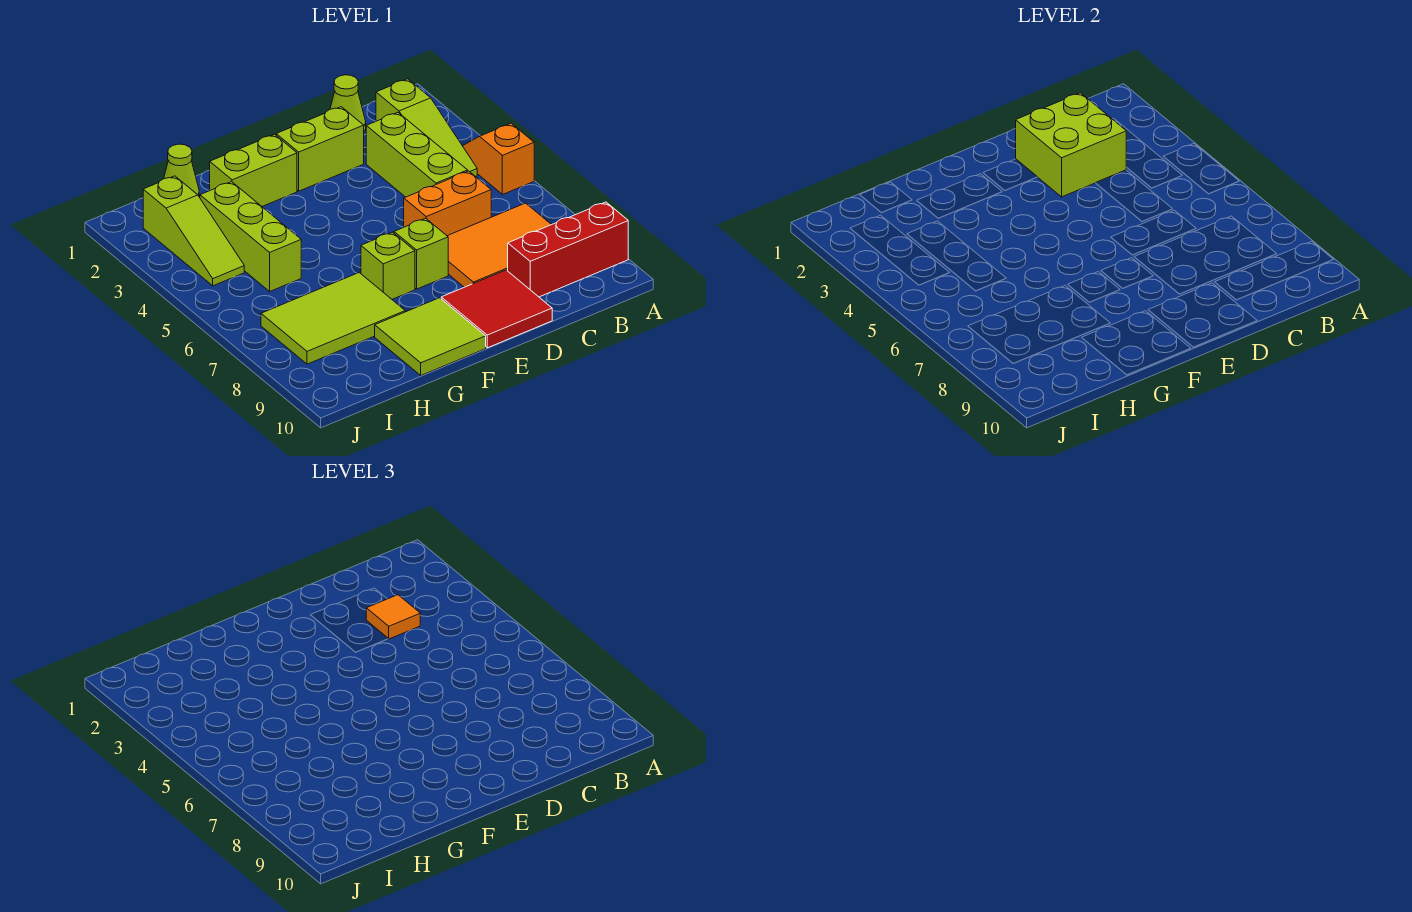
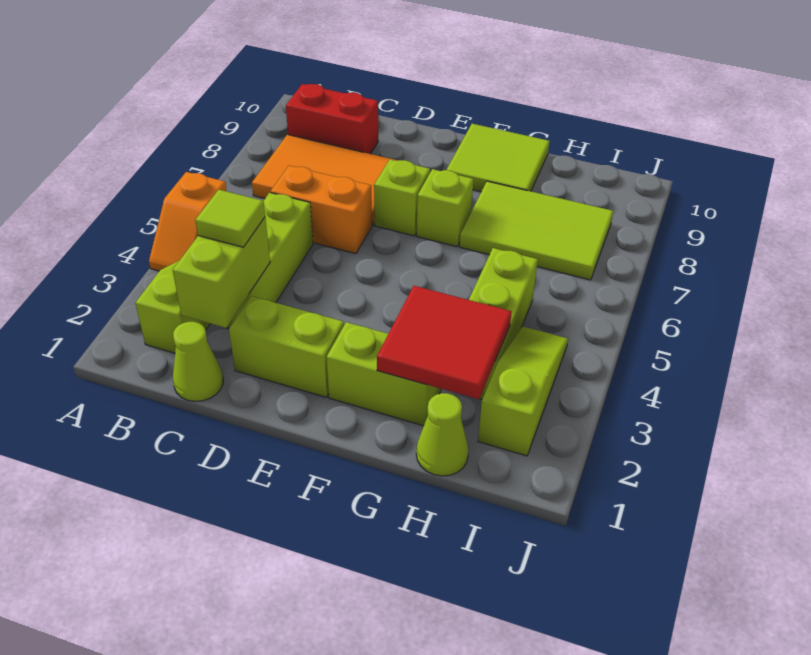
red brick A9:C9 level 1 -> red brick B9:C9 level 1
lime brick C2:D3 level 2 -> lime brick C2:C3 level 2
orange tile C3 level 3 -> lime tile C3 level 3
red tile D9:E10 level 1 -> red tile G2:H3 level 2

